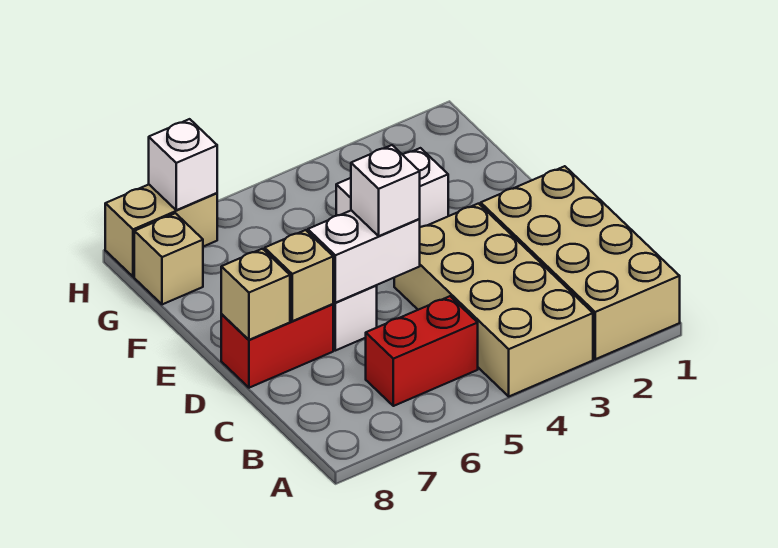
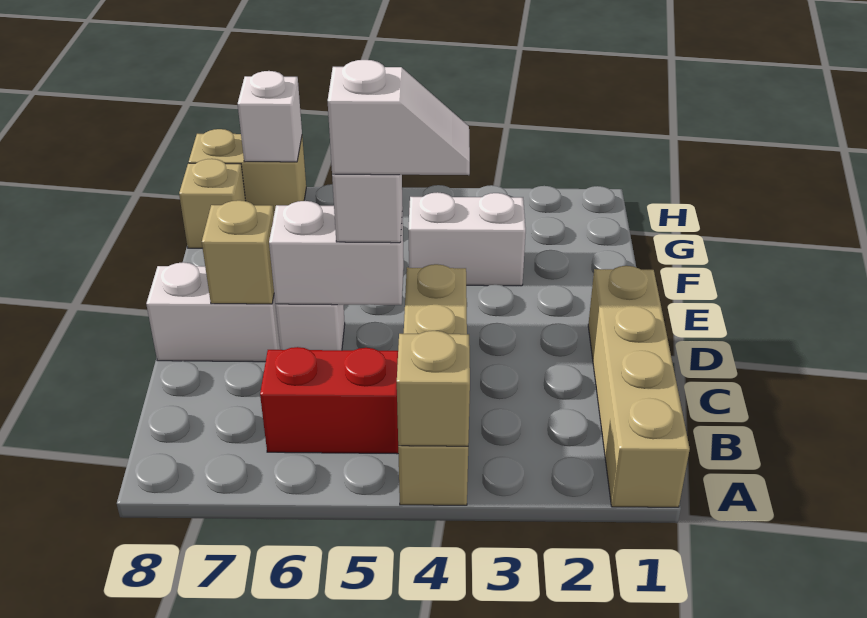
tan brick A1:D2 level 1 -> tan brick A1:D1 level 1
tan brick A3:D4 level 1 -> tan brick A4:D4 level 1
none -> white slope D4:D5 level 4 top 5
red brick D7:D8 level 1 -> white brick D7:D8 level 1
tan brick D8 level 2 -> tan brick A4 level 2

